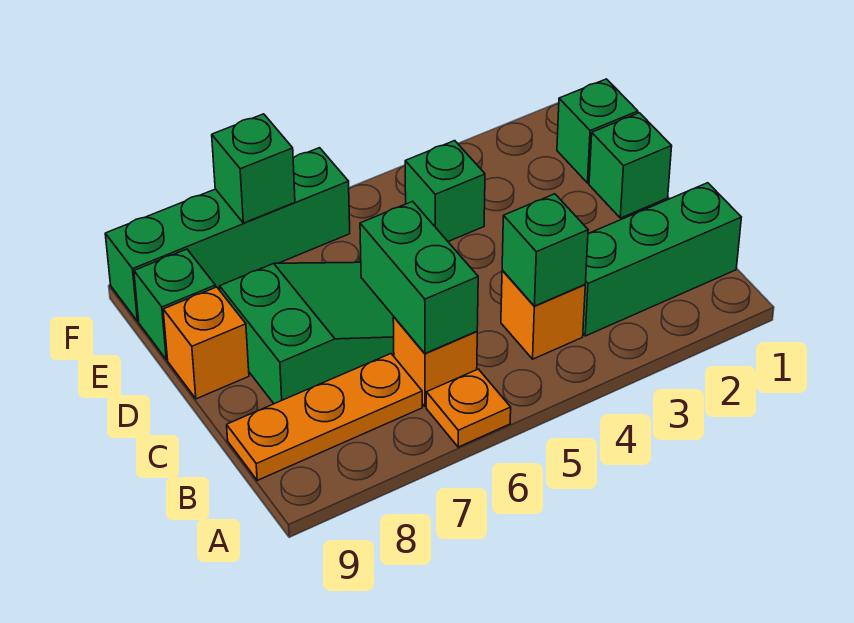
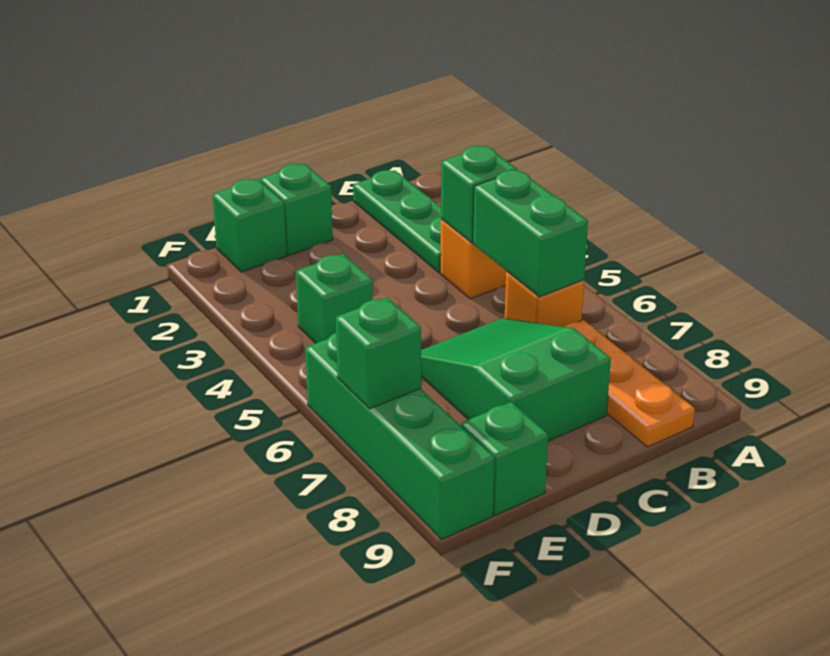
orange plate A6 level 1 -> none
green brick B1:B3 level 1 -> green plate B1:B3 level 1
green brick B6:C6 level 2 -> green brick B5:B6 level 2
orange brick D9 level 1 -> none

